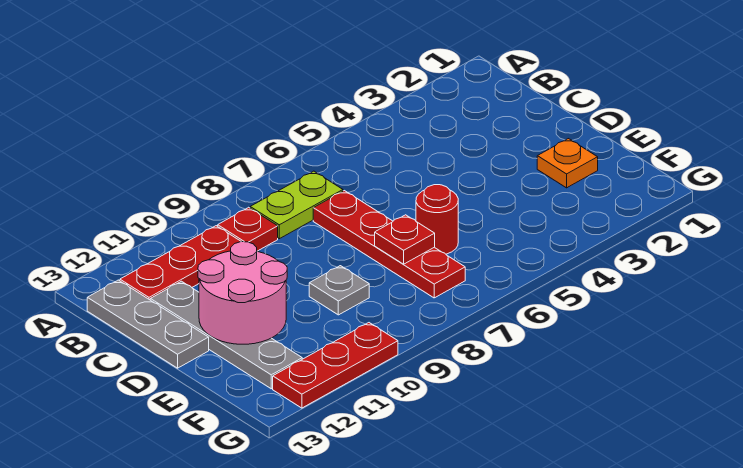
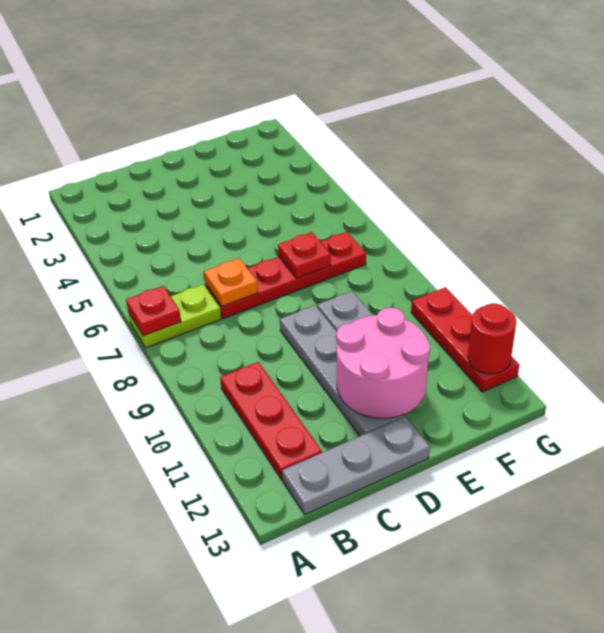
lime plate B7:B8 level 1 -> lime plate A7:B7 level 1
red plate B9 level 1 -> red plate A7 level 2
grey plate C12:F12 level 1 -> grey plate D9:D12 level 1
orange plate E2 level 1 -> orange plate C7 level 2
red round brick E6 level 1 -> red round brick G12 level 2

